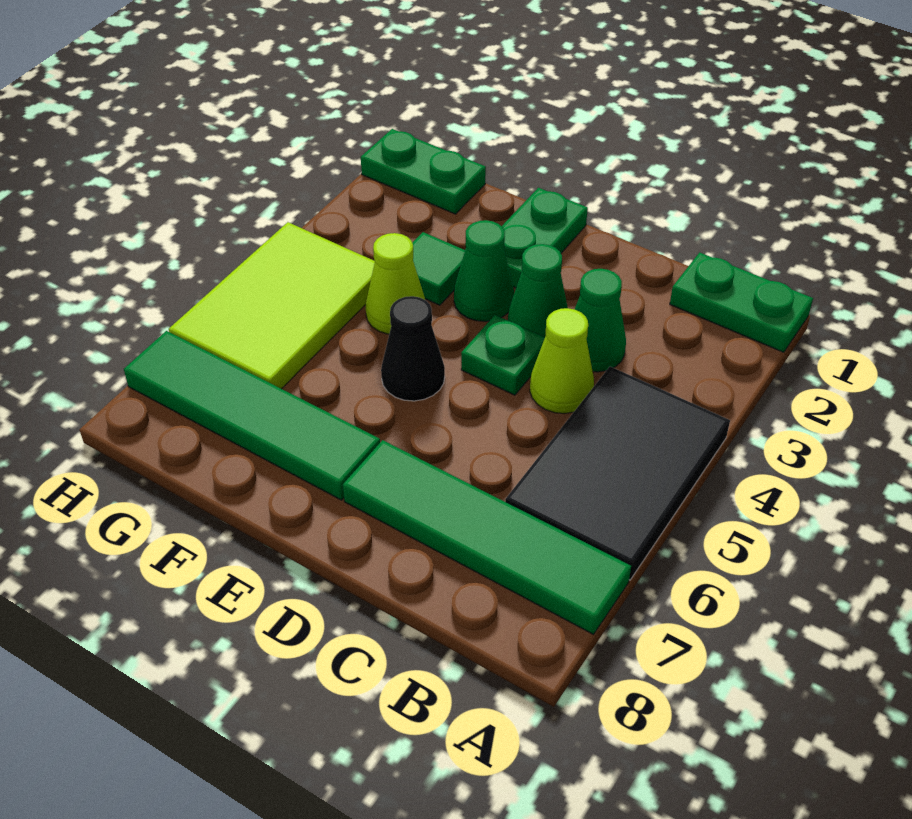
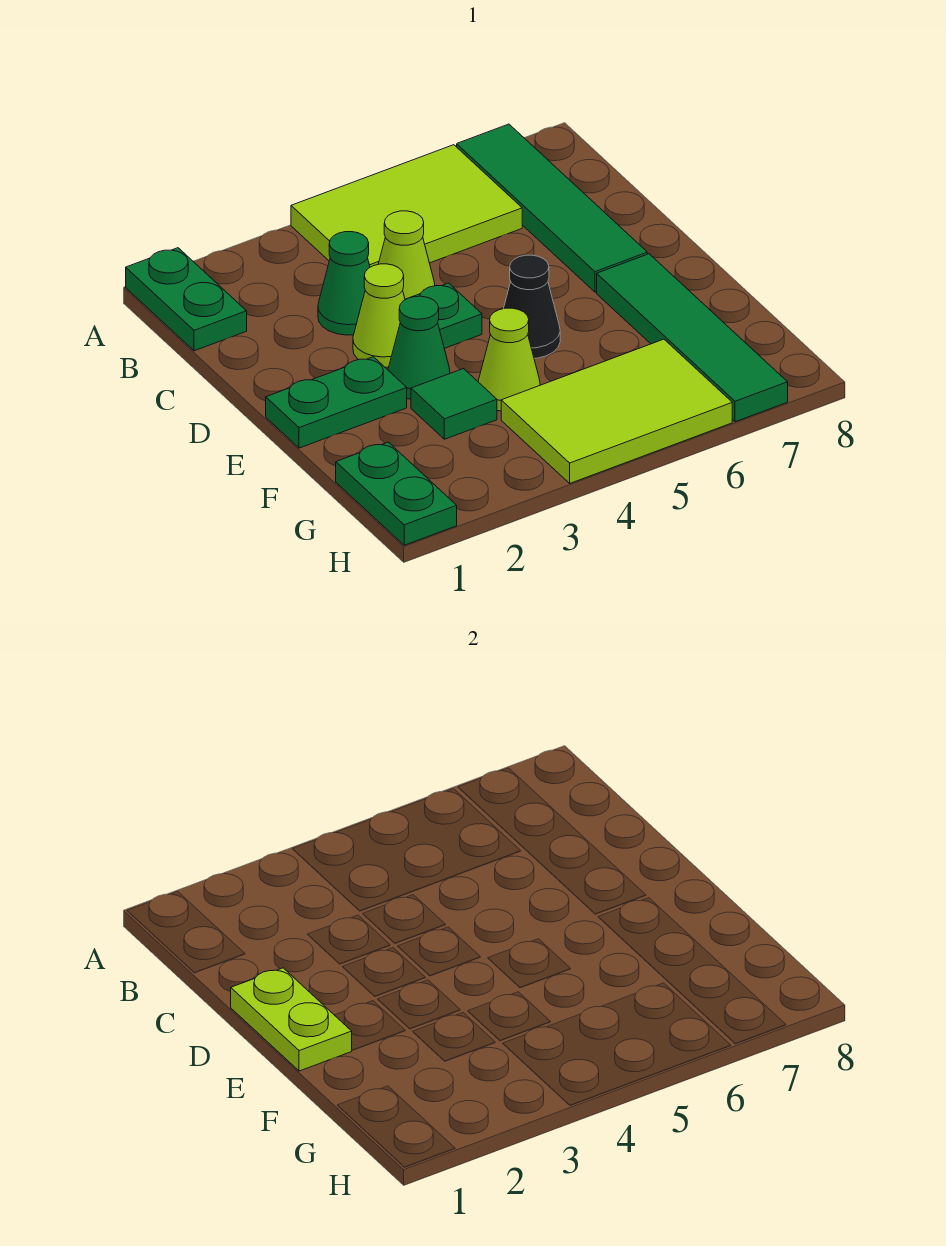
black tile A4:B6 level 1 -> lime tile A4:B6 level 1
none -> lime plate D1:E1 level 2
green cone D3 level 1 -> lime cone D3 level 1

